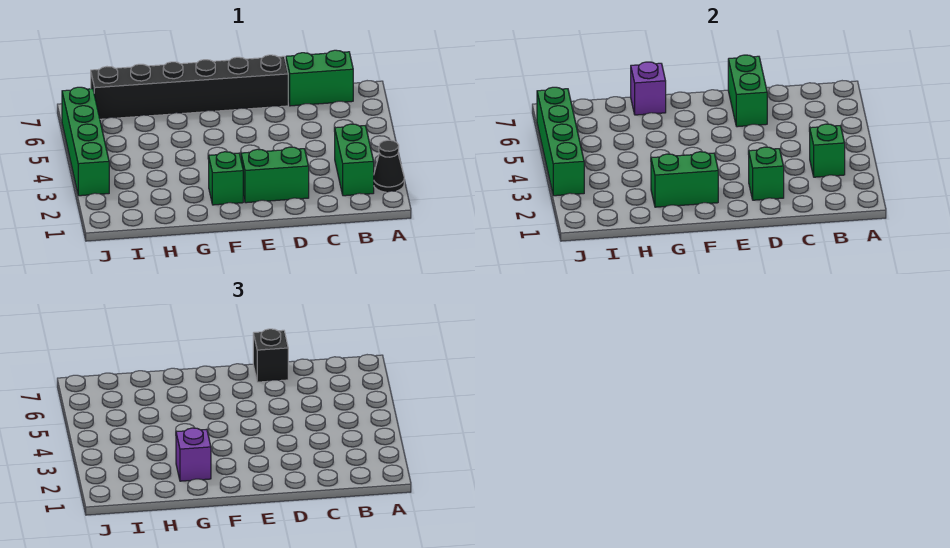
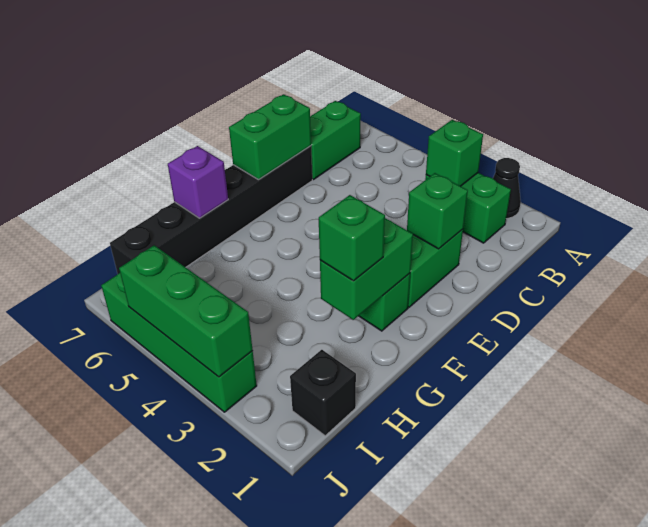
green brick D6:D7 level 2 -> green brick D7:E7 level 2
black brick D7 level 3 -> black brick I1 level 1
purple brick G2 level 3 -> green brick G2 level 3
green brick J3:J6 level 2 -> green brick J3:J5 level 2

